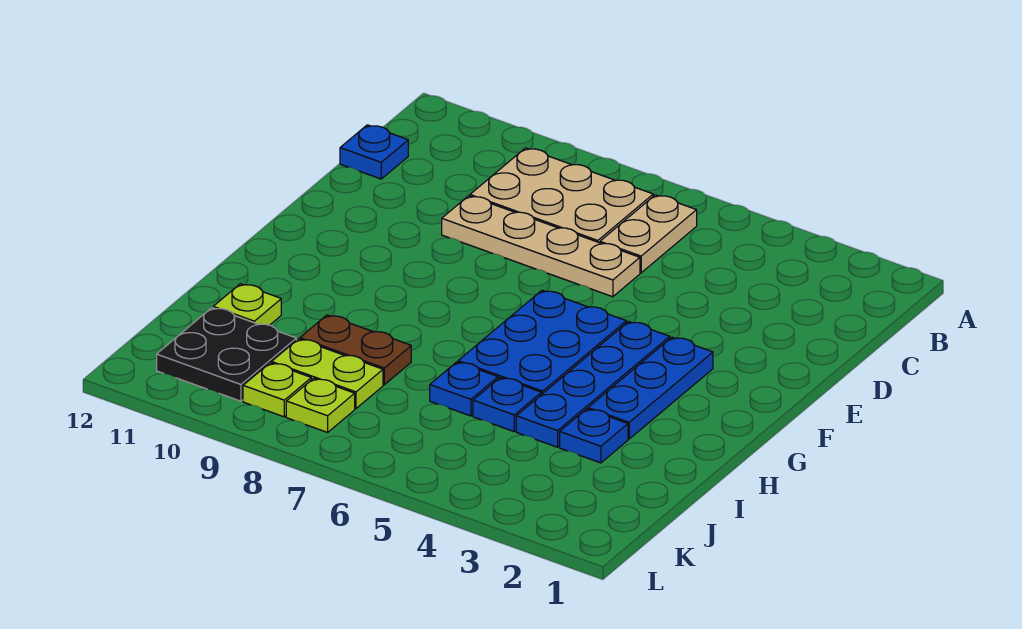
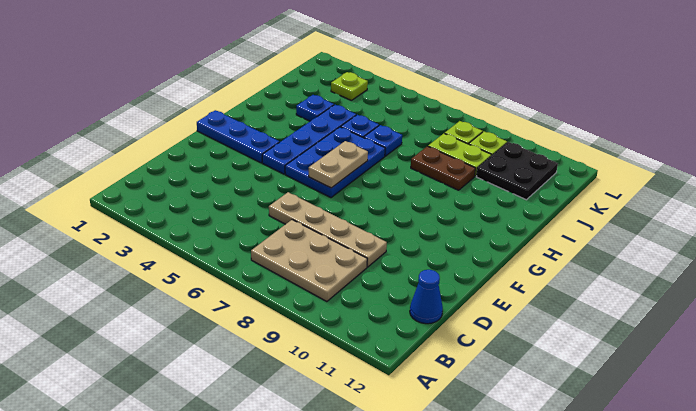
tan plate B6:C6 level 1 -> tan plate F6:G6 level 2
blue plate C12 level 1 -> blue cone C12 level 1
blue plate F3:H3 level 1 -> blue plate F1:F3 level 1
lime plate I11 level 1 -> lime plate K3 level 1

